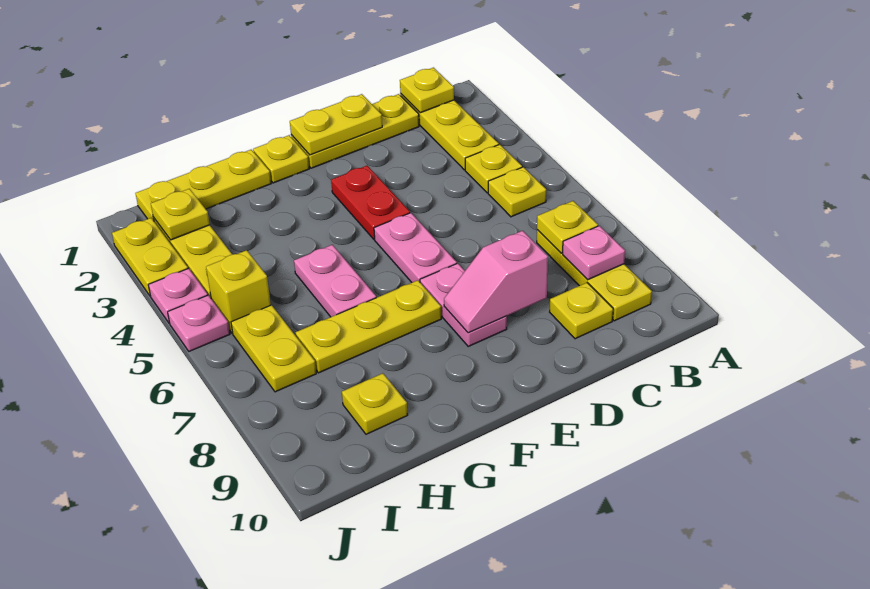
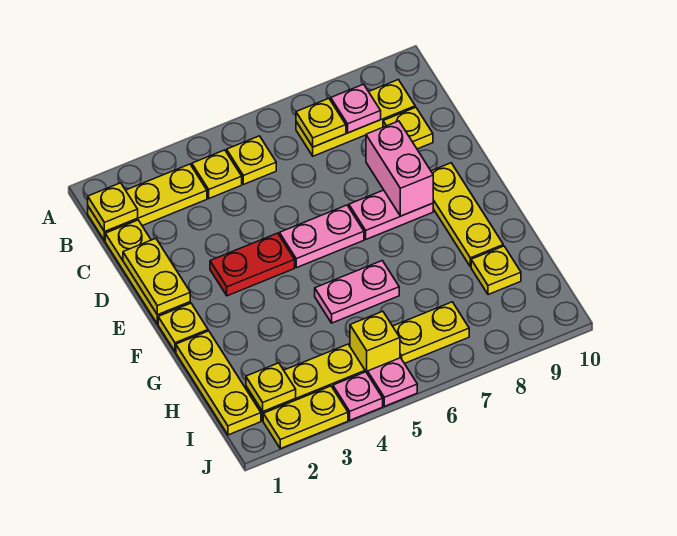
pink slope D8:E8 level 2 top D -> pink brick D8:E8 level 2
yellow plate F7:H7 level 1 -> yellow plate E9:G9 level 1

